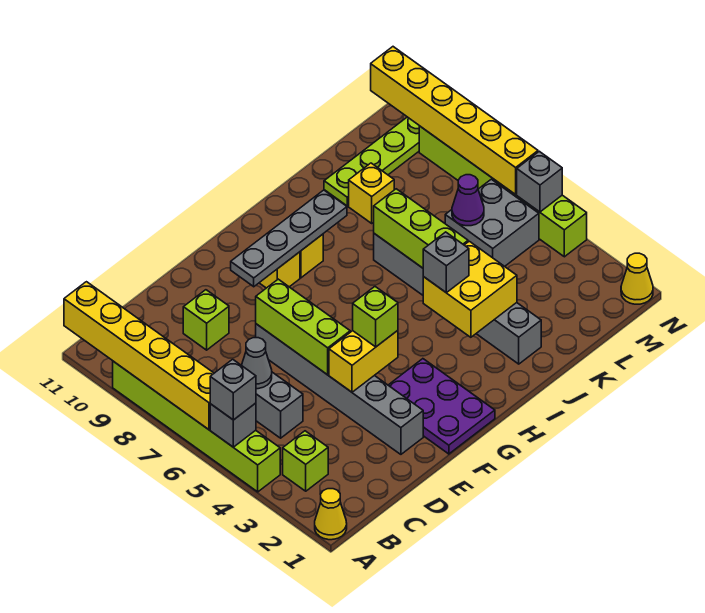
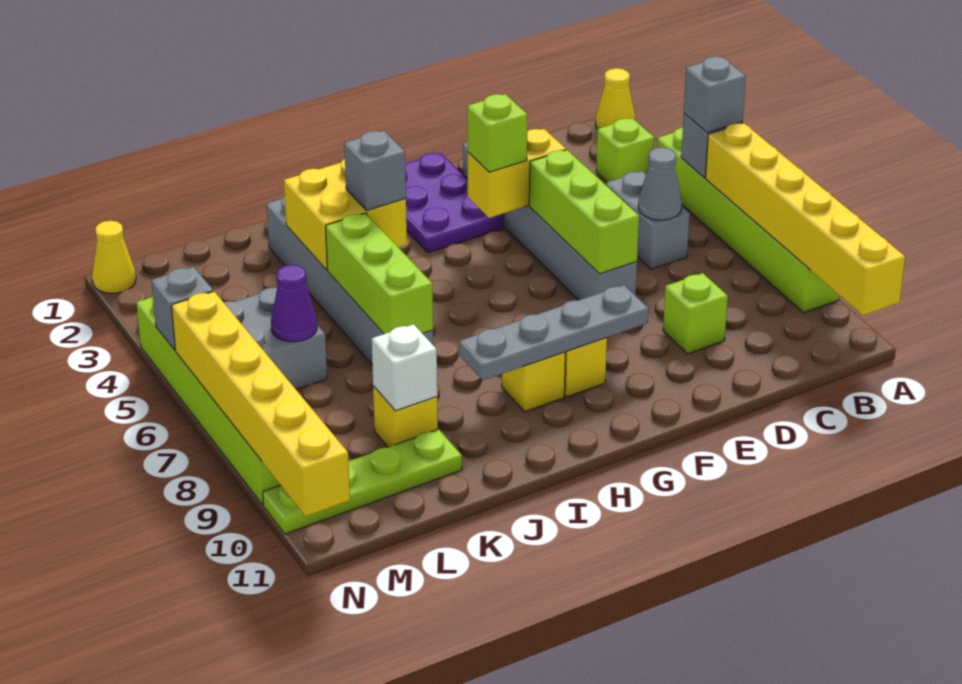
none -> white brick K9 level 2

